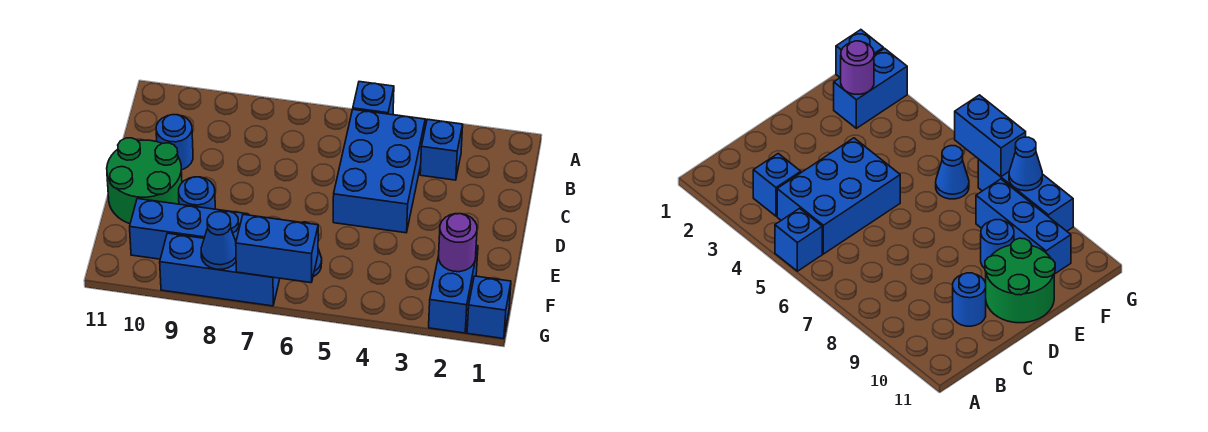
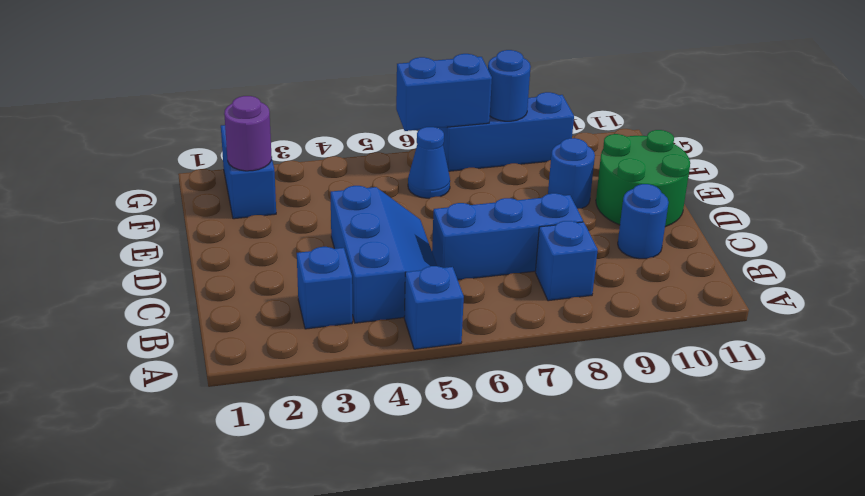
blue brick B4:D5 level 1 -> blue slope B4:D5 level 1 top 4
blue brick F8:F10 level 1 -> blue brick C6:C8 level 1
blue brick G1 level 1 -> blue brick B8 level 1
blue cone G8 level 2 -> blue round brick G8 level 2

